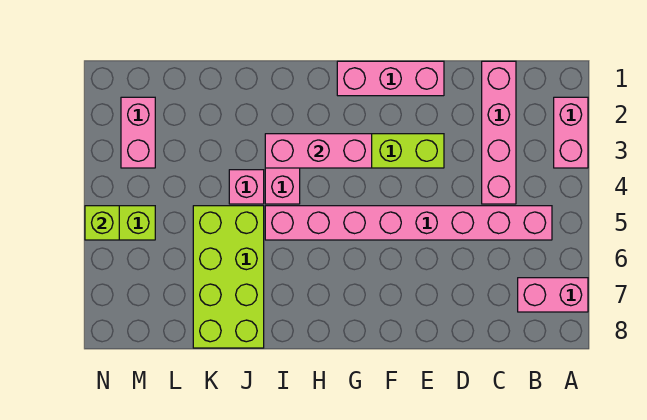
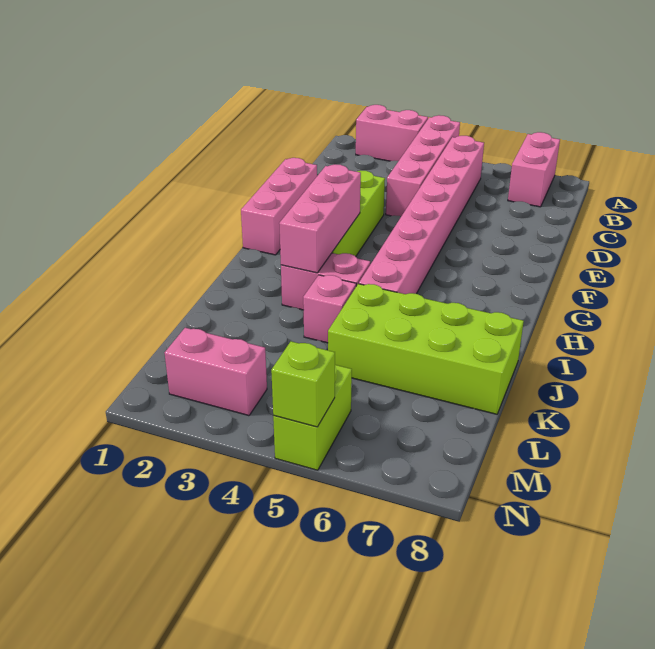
pink brick C1:C4 level 1 -> pink brick A4:D4 level 1

